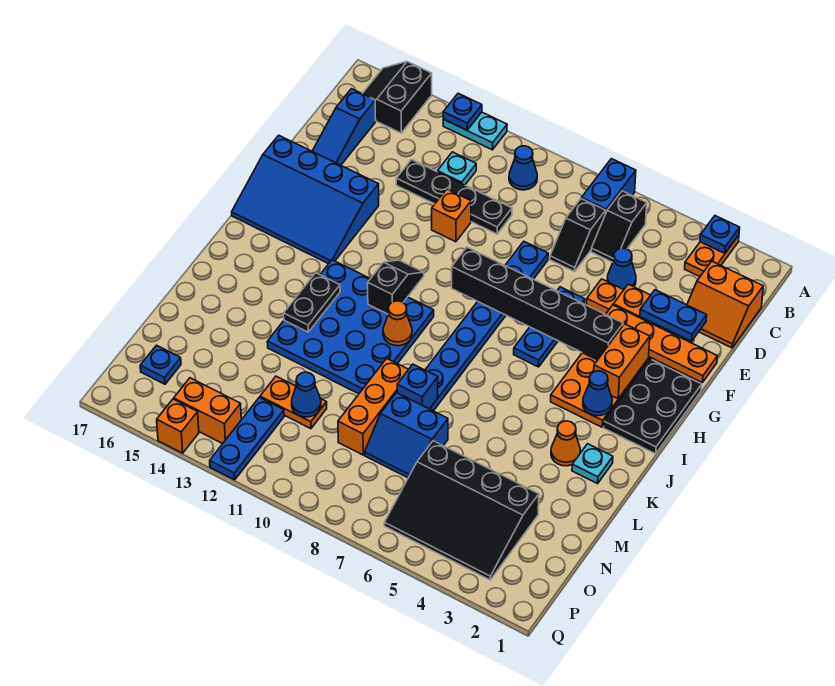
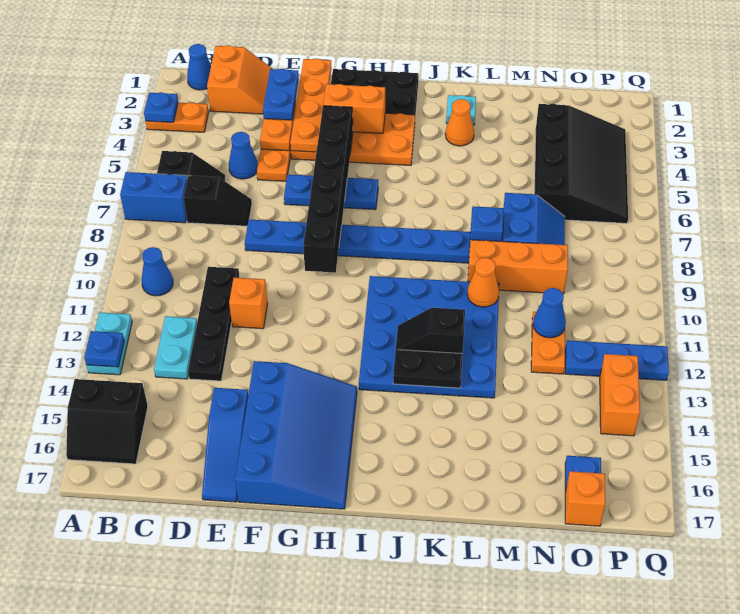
cyan plate C12 level 1 -> cyan plate C12:C13 level 1
blue slope C16:E16 level 1 top C -> blue slope E15:E17 level 1 top 15
black slope H11:I11 level 2 top I -> black slope J12:K12 level 2 top K
blue cone I3 level 2 -> blue cone B1 level 1
orange cone J10 level 2 -> orange cone L10 level 2
orange brick Q14 level 1 -> orange brick O17 level 1

